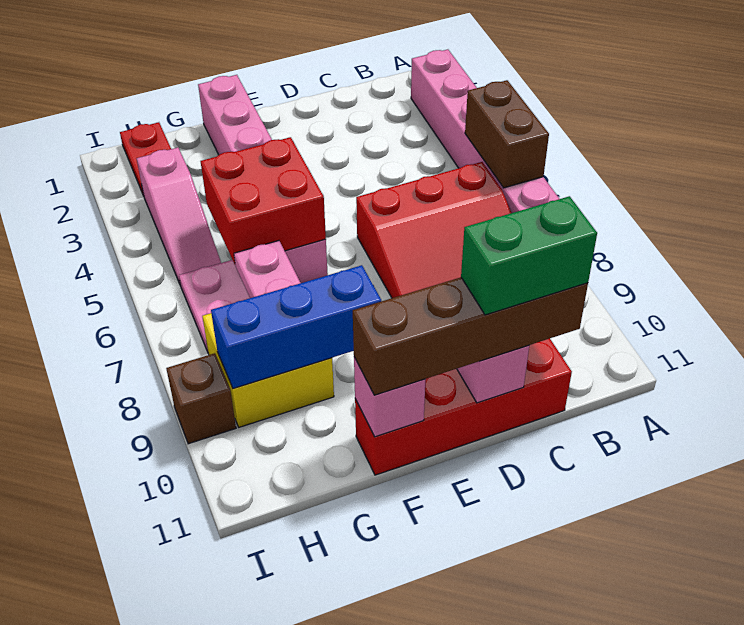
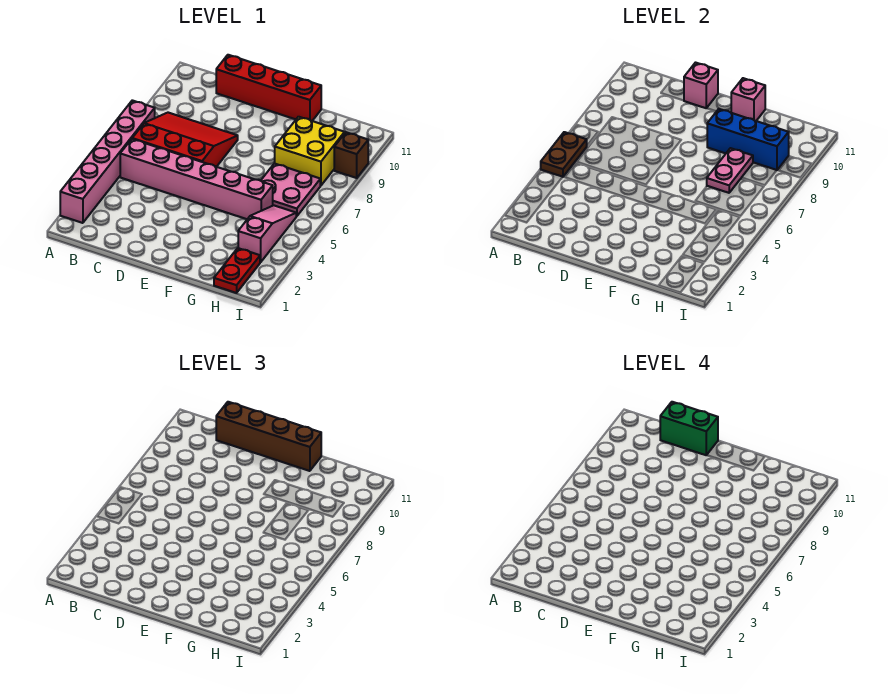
brown brick A5:A6 level 2 -> brown plate A5:A6 level 2
pink brick F1:F6 level 1 -> pink brick B5:G5 level 1
red brick F5:G6 level 2 -> none

